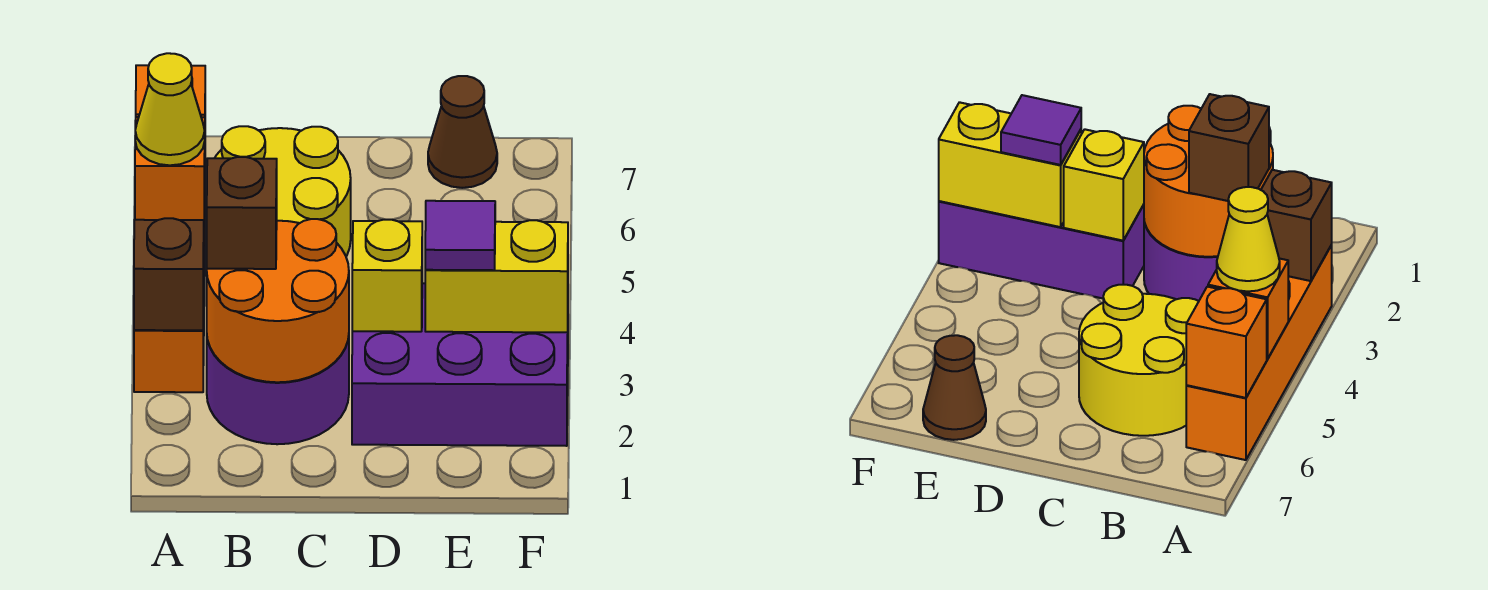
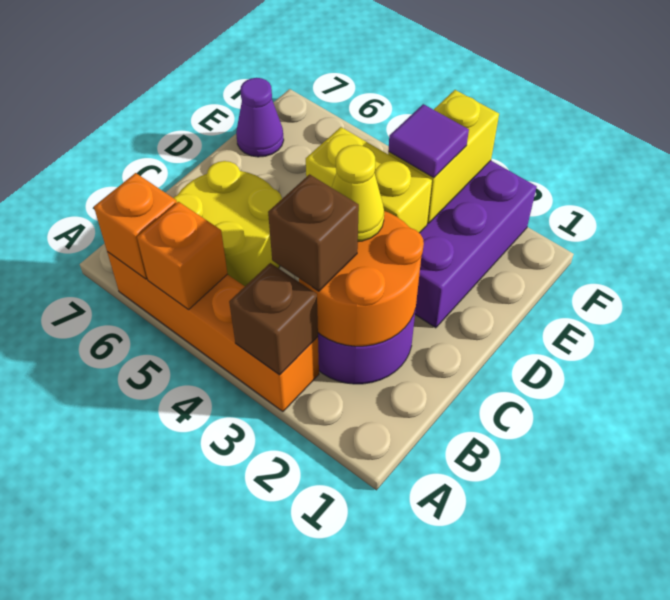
yellow cone A5 level 3 -> yellow cone C3 level 3
yellow brick D3 level 2 -> yellow brick D3:D4 level 2
brown cone E7 level 1 -> purple cone E7 level 1

